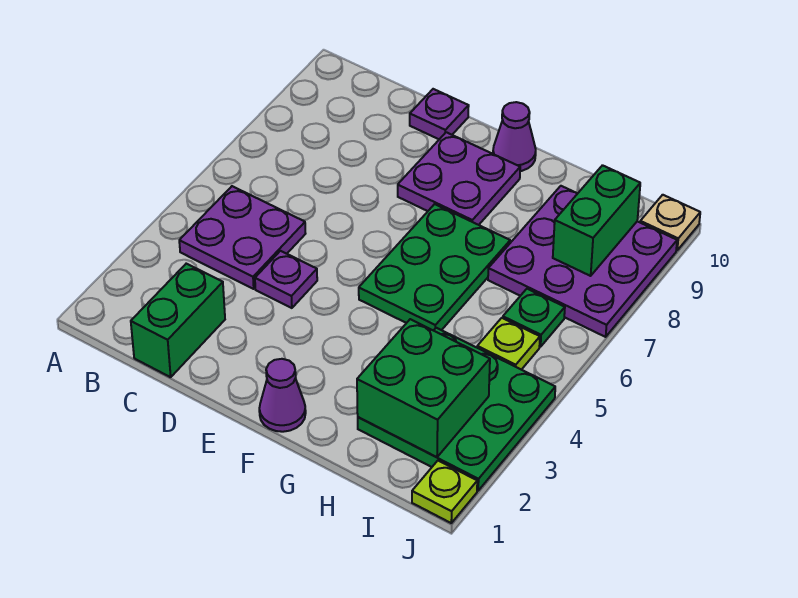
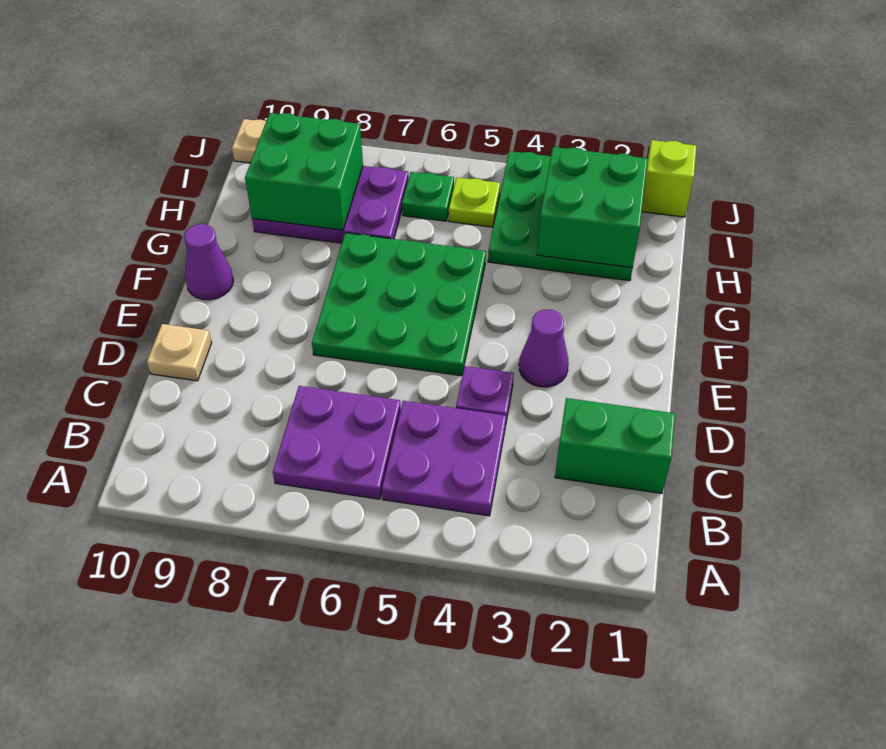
purple plate D10 level 1 -> tan plate D10 level 1
purple plate E8:F9 level 1 -> purple plate B6:C7 level 1
purple cone F1 level 1 -> purple cone E3 level 1
green plate F5:G7 level 1 -> green plate E5:G7 level 1
purple plate H7:J9 level 1 -> purple plate H7:I9 level 1
green brick I8:I9 level 2 -> green brick H8:I9 level 2
lime plate J1 level 1 -> lime brick J1 level 1

